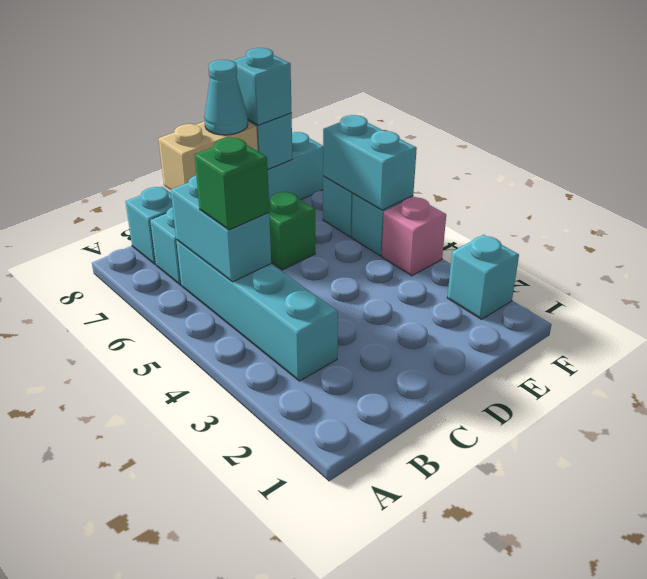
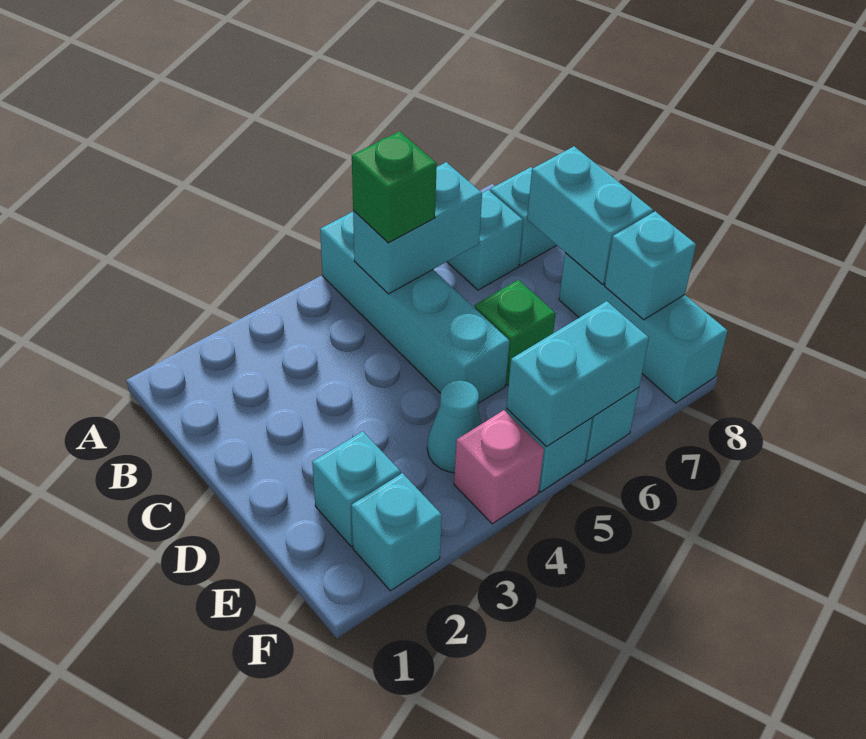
cyan brick B3:B6 level 1 -> cyan brick A5:D5 level 1
tan brick C8:D8 level 2 -> cyan brick C8:D8 level 2
cyan cone D8 level 3 -> cyan cone E4 level 1
cyan brick E8 level 3 -> cyan brick E2 level 1

